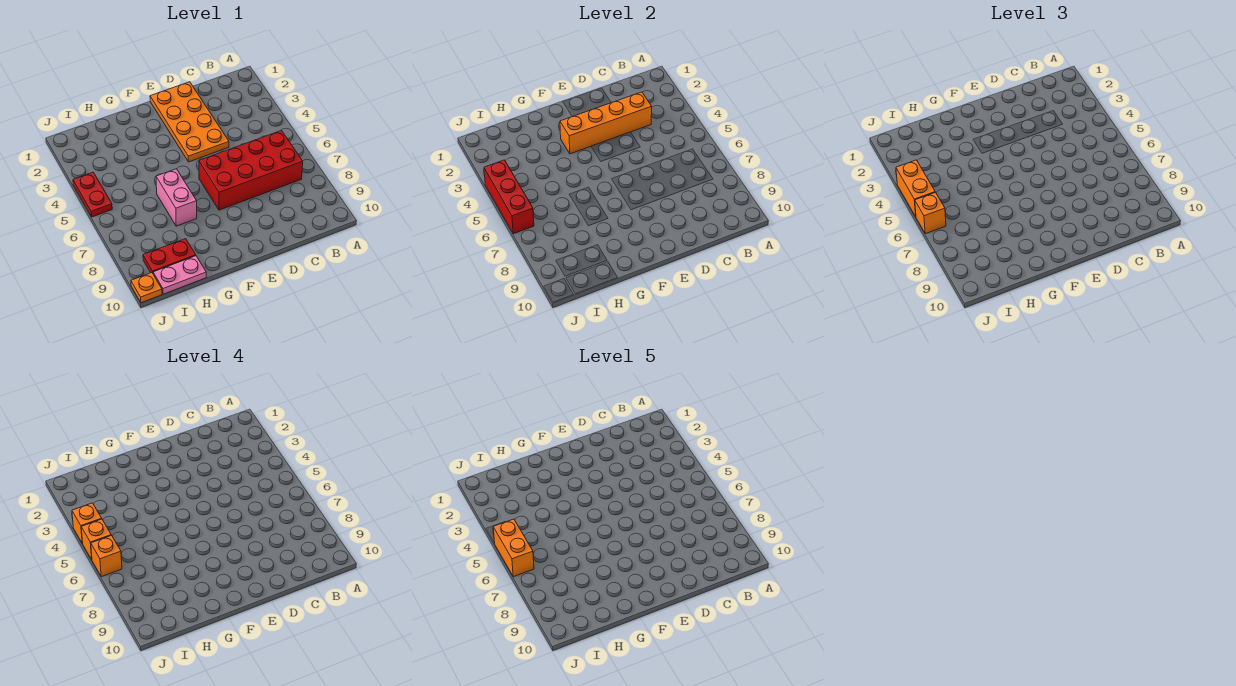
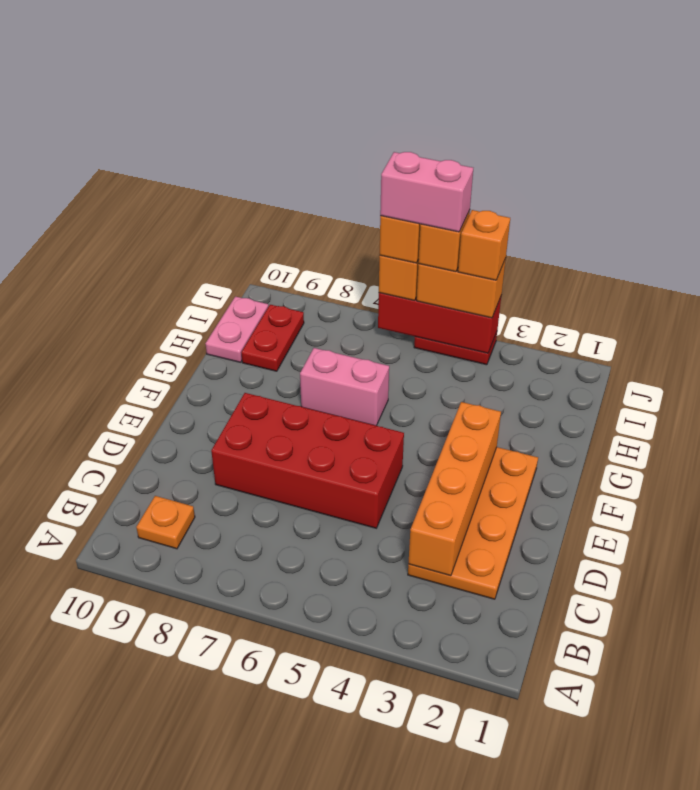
red brick B6:E7 level 1 -> red brick D5:E8 level 1
orange plate D1:E4 level 1 -> orange plate C2:F3 level 1
orange brick J5:J6 level 5 -> pink brick J5:J6 level 5
orange plate J10 level 1 -> orange plate B9 level 1

